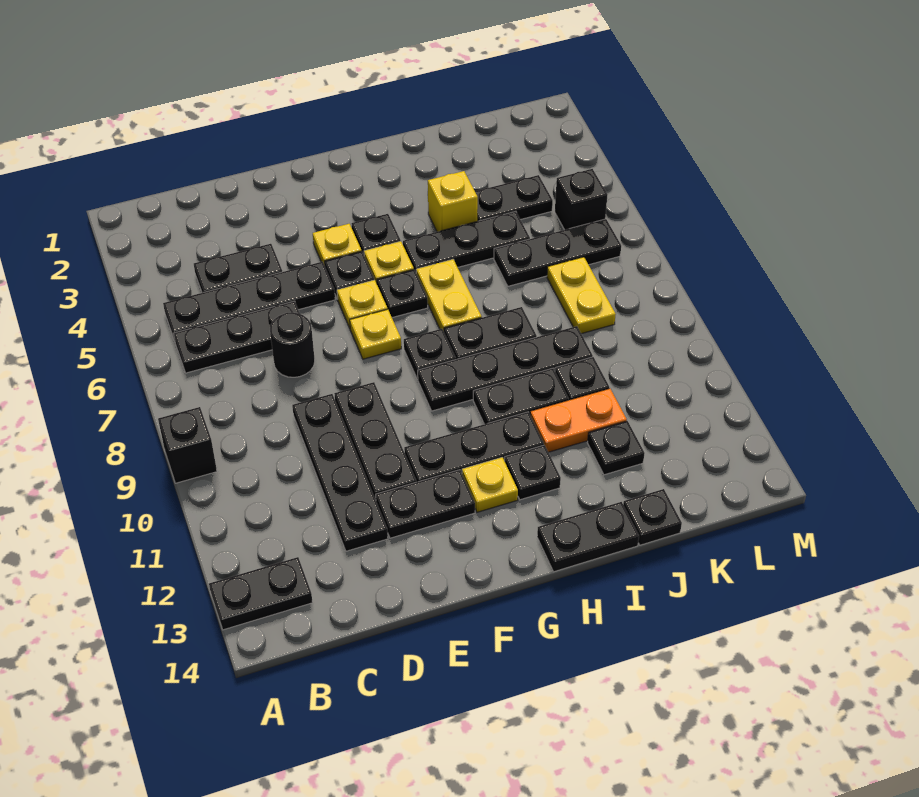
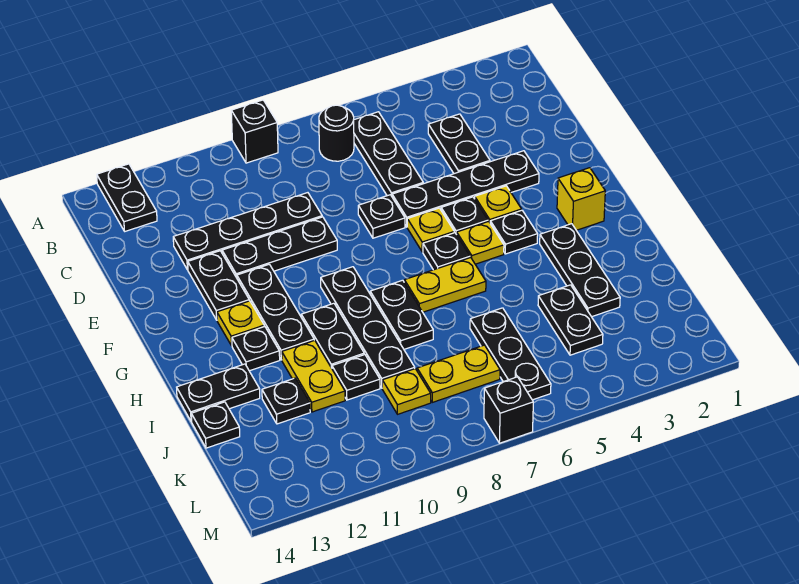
black plate B5:E5 level 1 -> black plate E3:E6 level 1
black round brick D7 level 1 -> black round brick B7 level 1
yellow plate F7 level 1 -> yellow plate K9 level 1
black plate G8 level 1 -> black plate E7 level 1
black plate H5:J5 level 1 -> black plate H3:J3 level 1
black plate H14:I14 level 1 -> black plate I13:I14 level 1
yellow brick I4 level 1 -> yellow brick G2 level 1
orange plate I11:J11 level 1 -> yellow plate I11:J11 level 1
black brick L5 level 1 -> black brick M7 level 1

